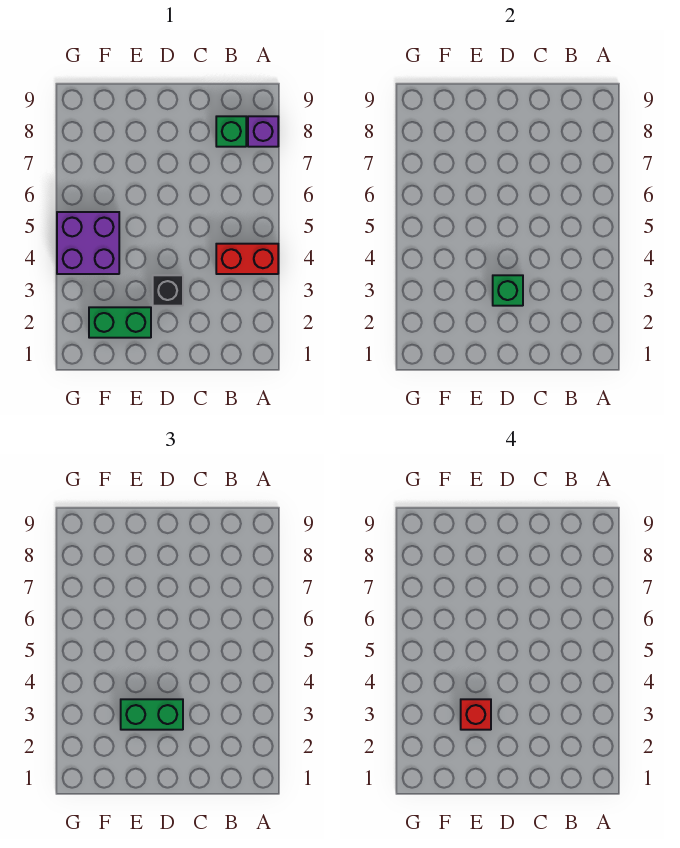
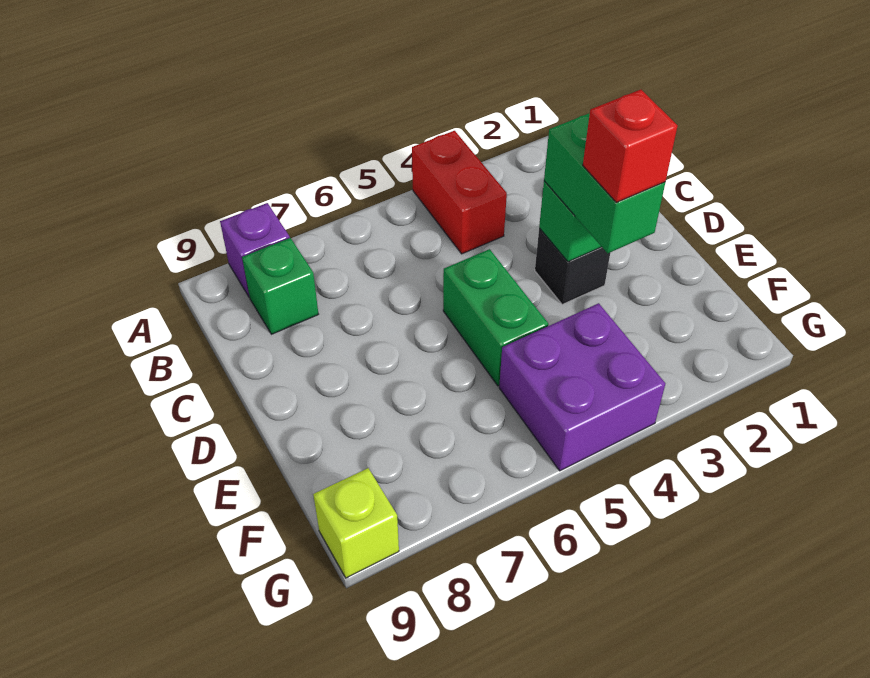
green brick E2:F2 level 1 -> green brick D5:E5 level 1
none -> lime brick G9 level 1

